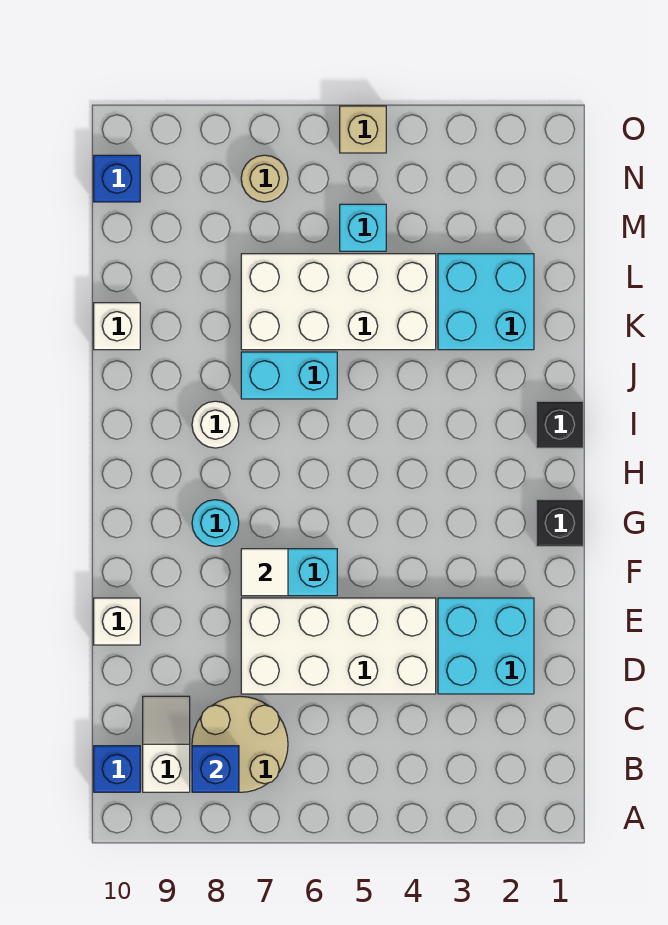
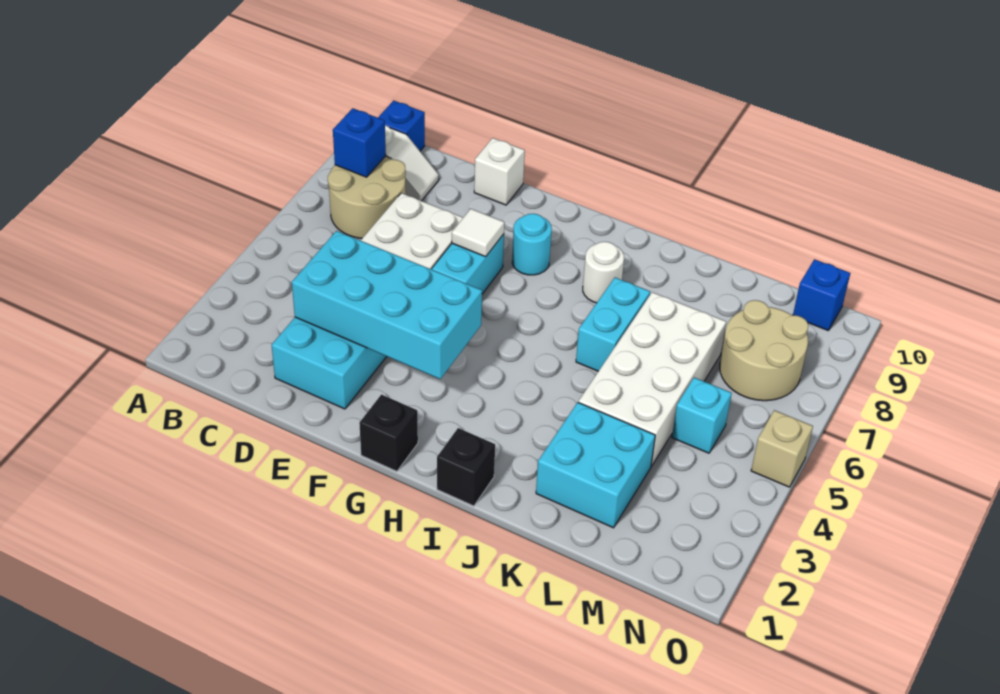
none -> cyan brick D3:G4 level 2
white brick K10 level 1 -> none
tan round brick N7 level 1 -> tan round brick M7:N8 level 1

